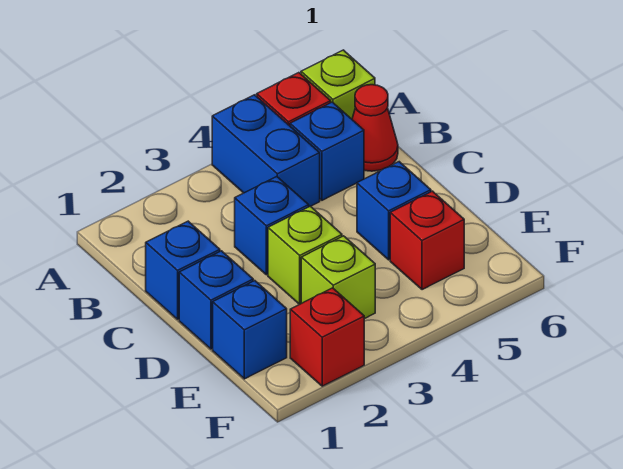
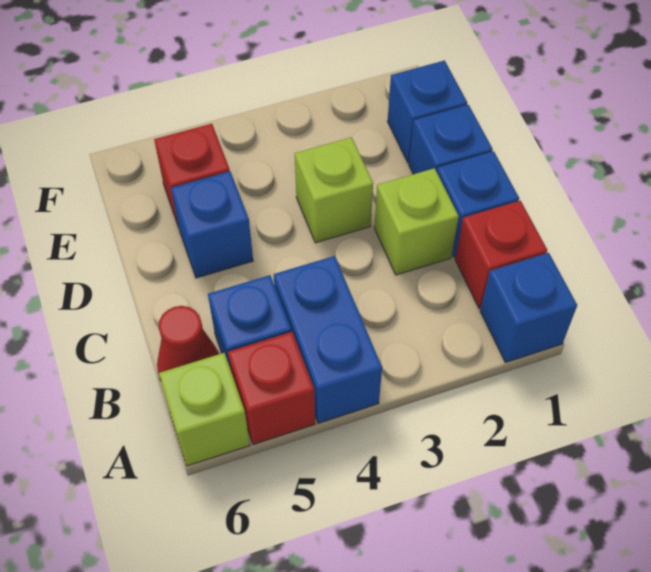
blue brick C3 level 1 -> blue brick A1 level 1
lime brick E3 level 1 -> lime brick C2 level 1
red brick F2 level 1 -> red brick B1 level 1

